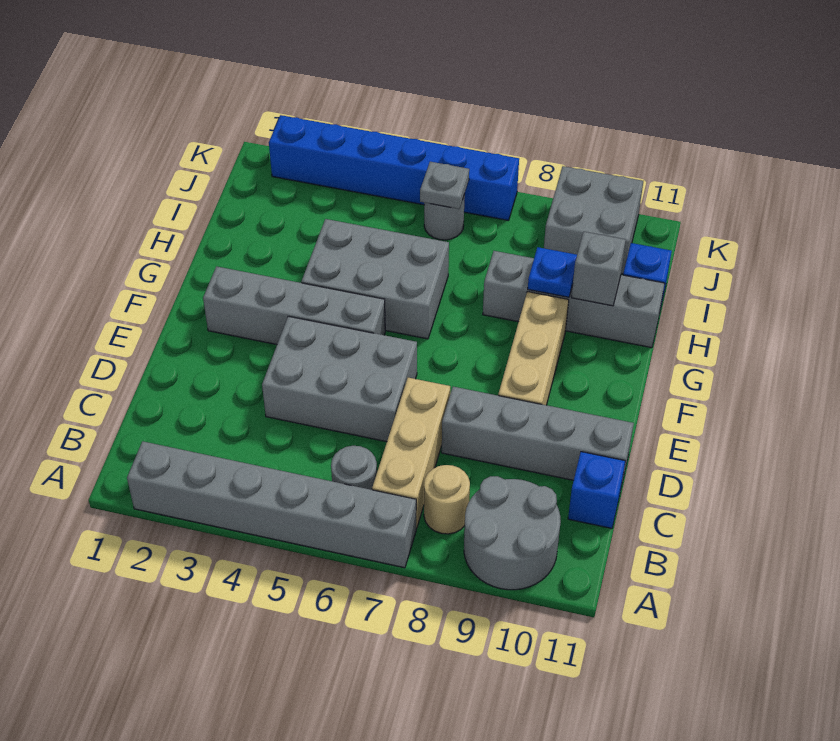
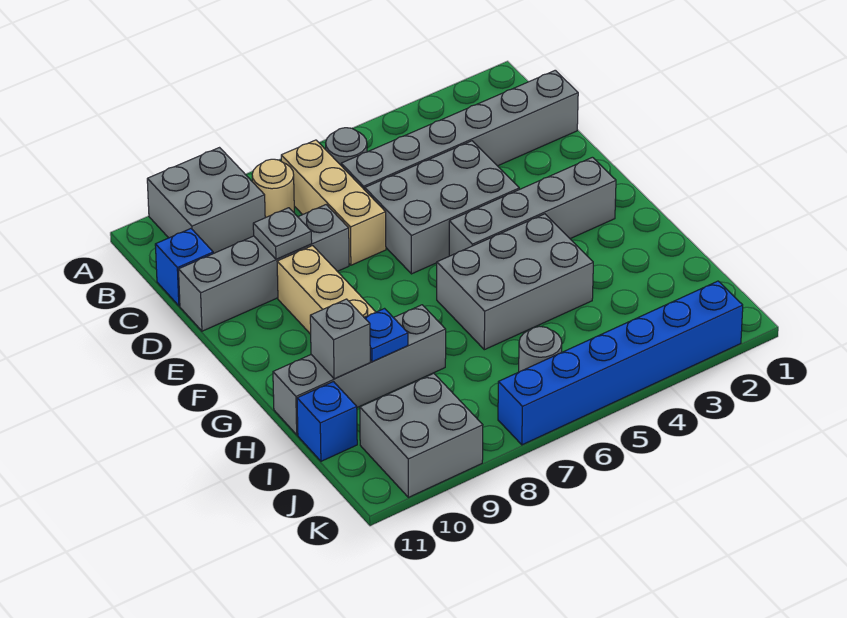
grey brick A2:A7 level 1 -> grey brick C1:C6 level 1
grey round brick A9:B10 level 1 -> grey brick A9:B10 level 1
grey plate J6 level 2 -> grey plate D9 level 2

